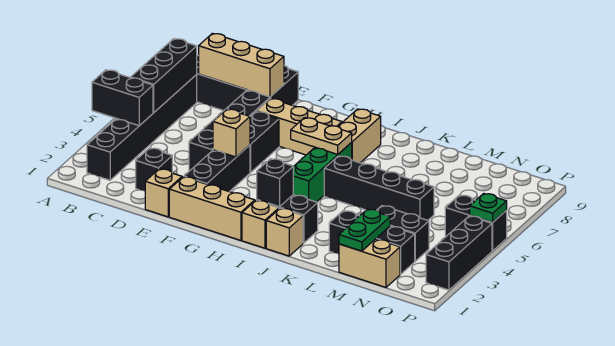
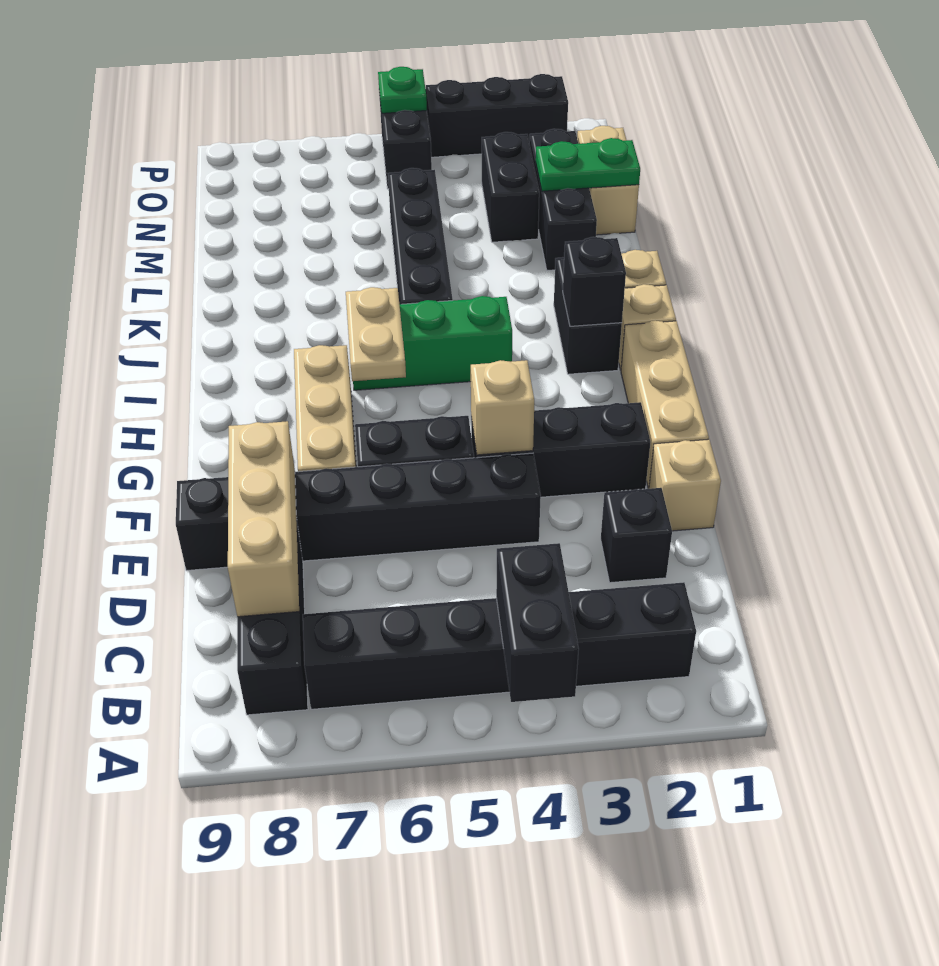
black brick B5:B7 level 2 -> none
tan brick I7:I8 level 1 -> none

